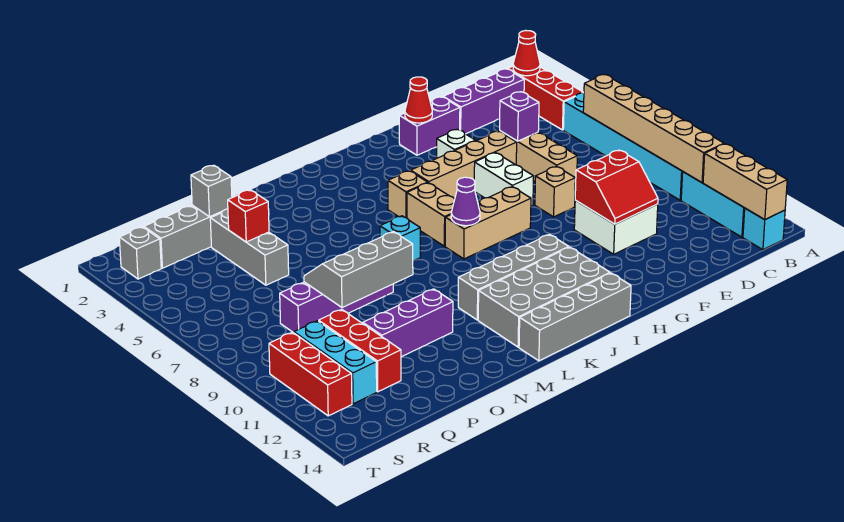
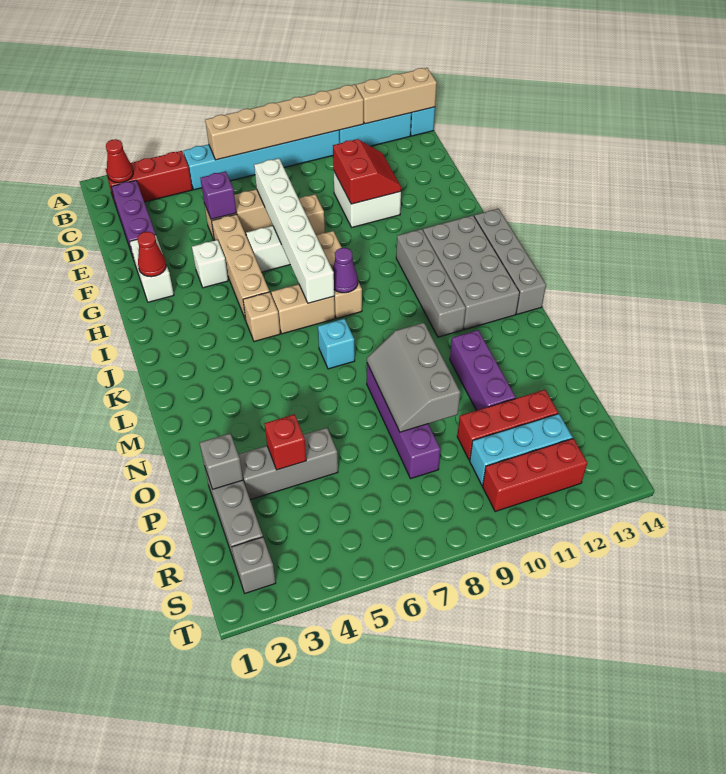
none -> white brick E7:J7 level 2
purple brick F2:G2 level 1 -> white brick F2:G2 level 1

